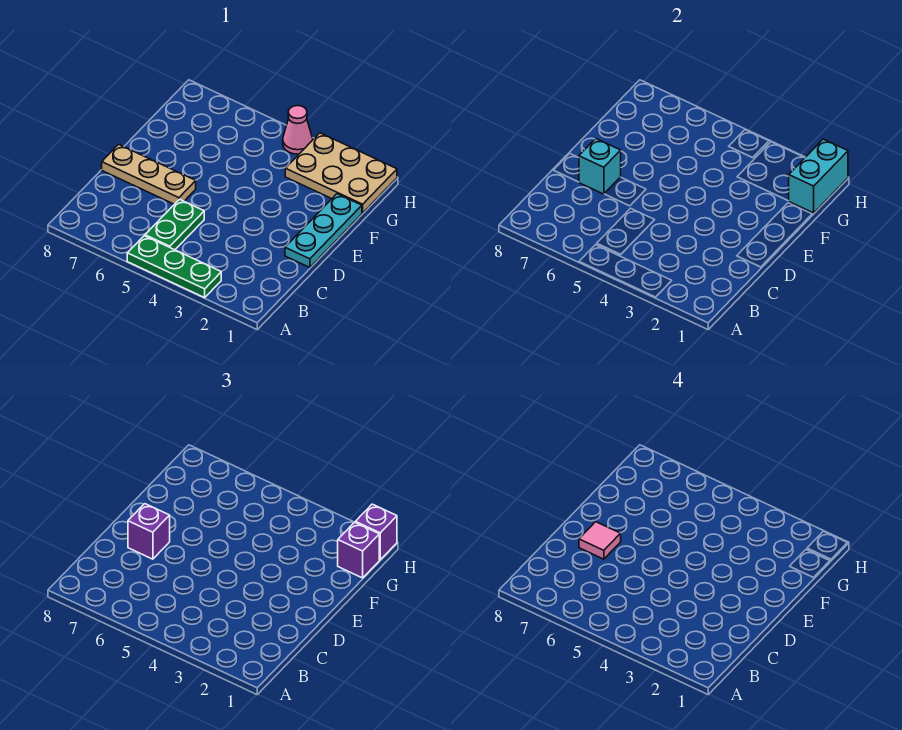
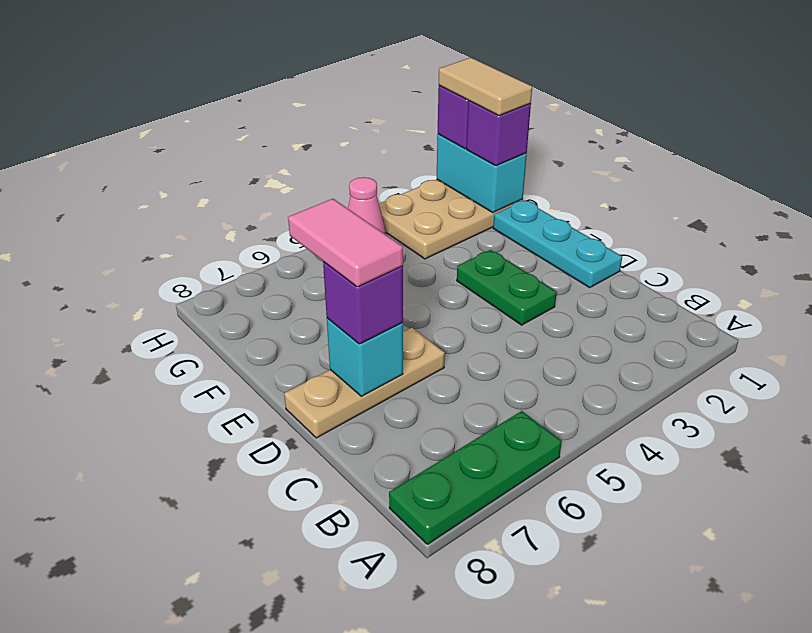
green plate A3:A5 level 1 -> green plate A6:A8 level 1
green plate B5:C5 level 1 -> green plate D3:E3 level 1
pink tile D7 level 4 -> pink tile D7:E7 level 4
none -> tan tile G1:H1 level 4

